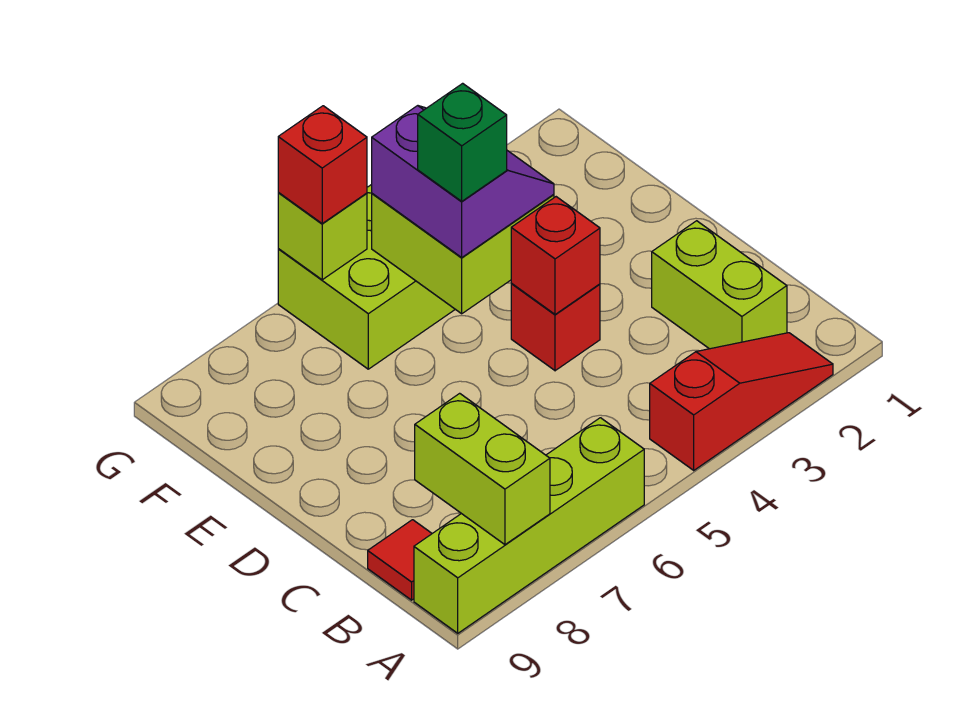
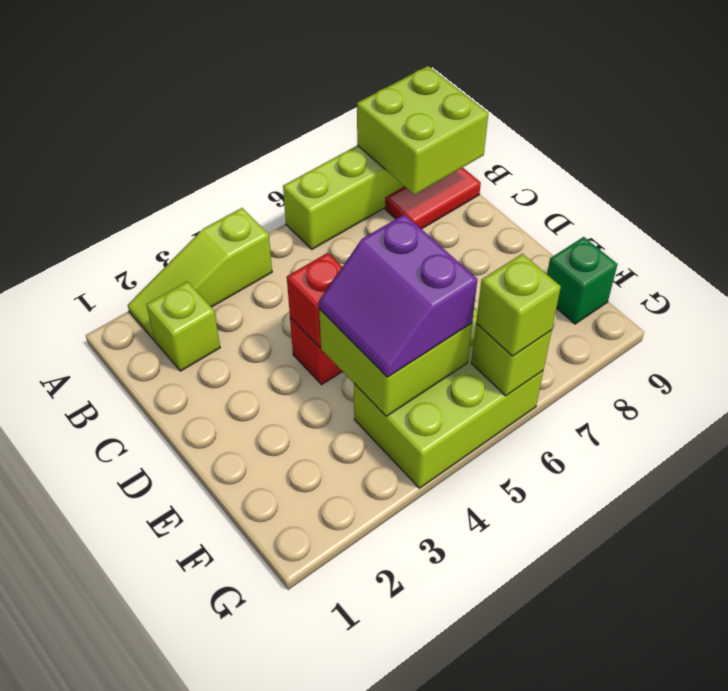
red slope A2:A4 level 1 top 4 -> lime slope A2:A4 level 1 top 4
lime brick A8:B8 level 2 -> lime brick A8:B9 level 2
lime brick B2:C2 level 1 -> lime brick B2 level 1
red tile B9 level 1 -> red tile B8:B9 level 1
green brick E5 level 4 -> green brick F9 level 1
red brick G6 level 3 -> lime brick G6 level 3

